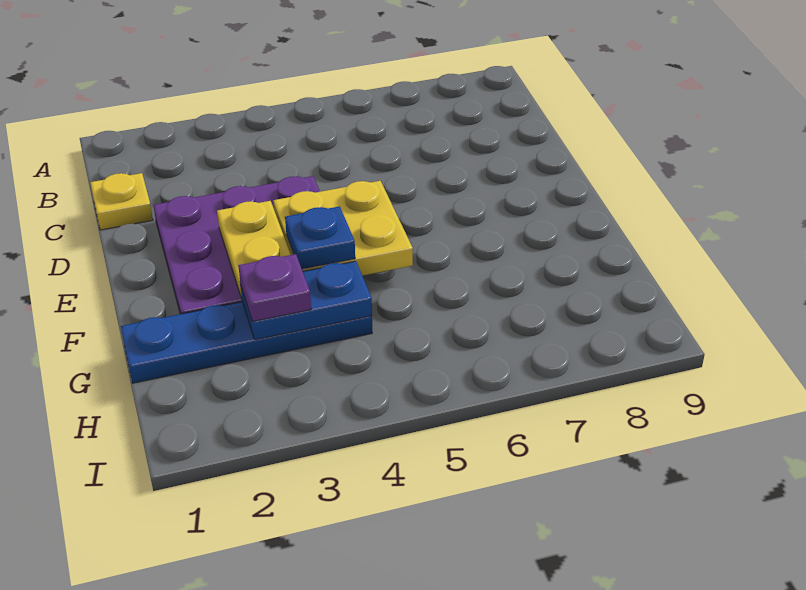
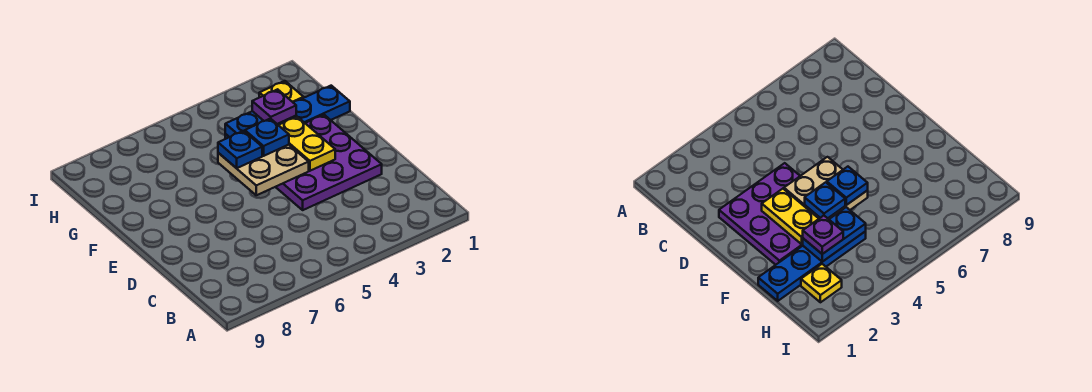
yellow plate C1 level 1 -> yellow plate H2 level 1
yellow plate E4:F5 level 2 -> tan plate E4:F5 level 2
none -> blue plate F5 level 3

